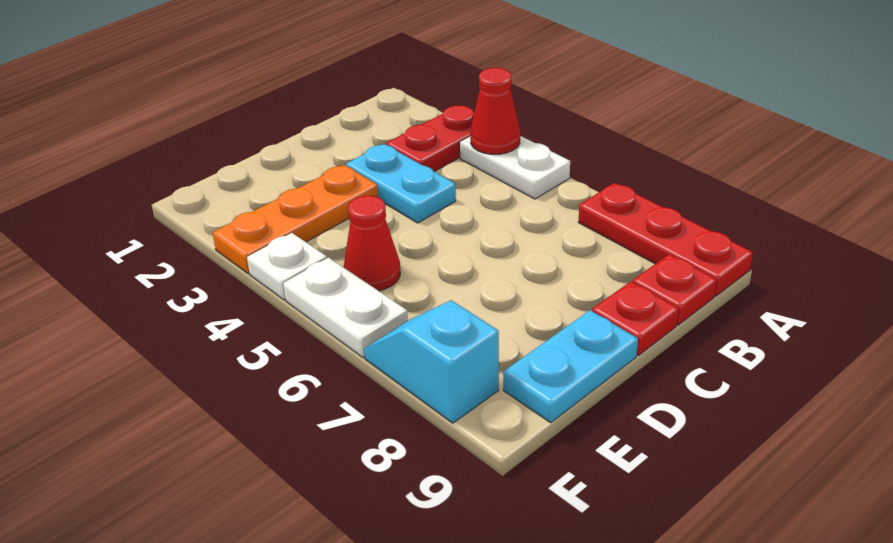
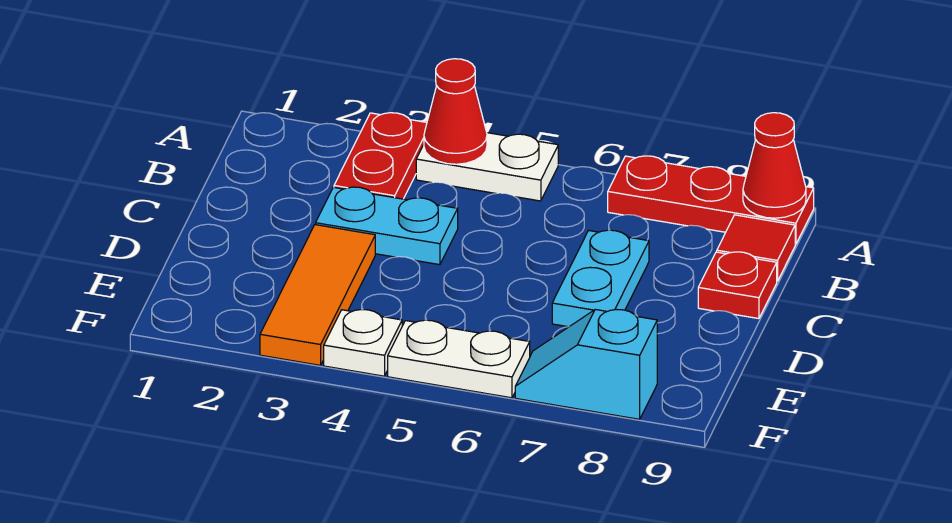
red plate B9 level 1 -> red tile B9 level 1
orange plate D3:F3 level 1 -> orange tile D3:F3 level 1
cyan plate D9:E9 level 1 -> cyan plate C7:D7 level 1
red cone E5 level 1 -> red cone A9 level 2

